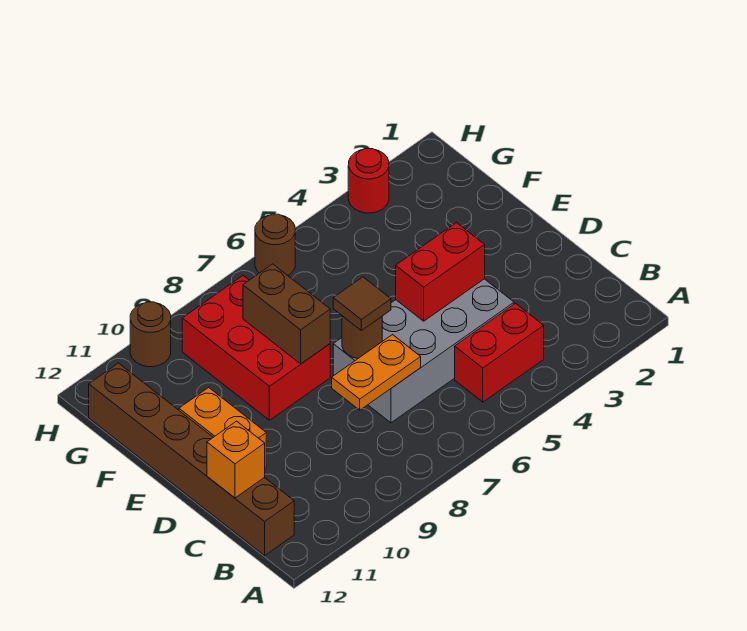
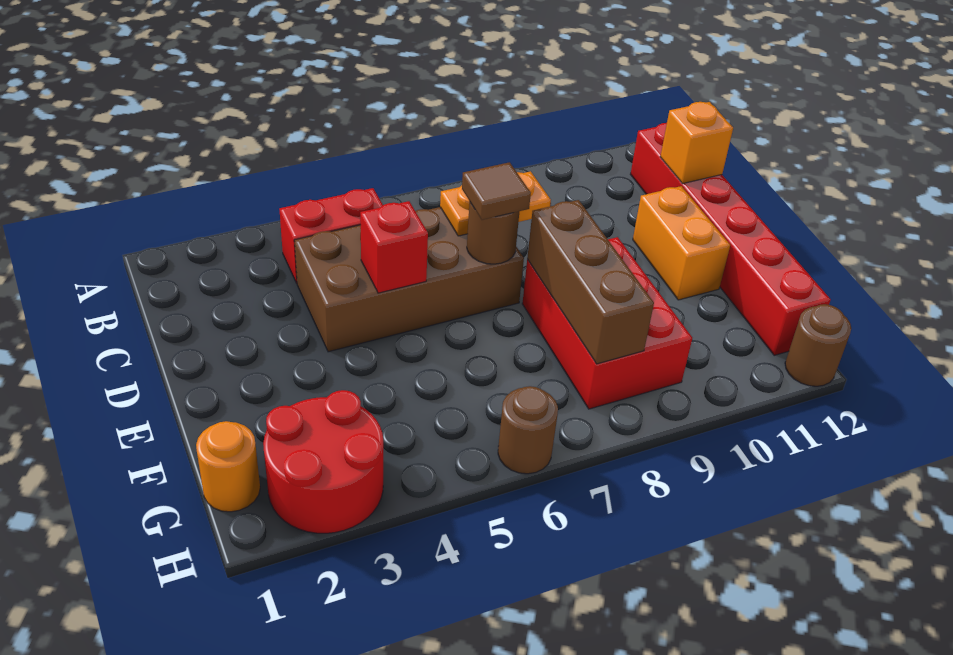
brown brick B12:G12 level 1 -> red brick B12:G12 level 1
grey brick C4:D7 level 1 -> brown brick C4:D7 level 1
red brick D4:D5 level 2 -> red brick D5 level 2
brown brick E8:F8 level 2 -> brown brick E8:G8 level 2
none -> orange round brick G1 level 1
red round brick H3 level 1 -> red round brick G2:H3 level 1
brown round brick H10 level 1 -> brown round brick H12 level 1

